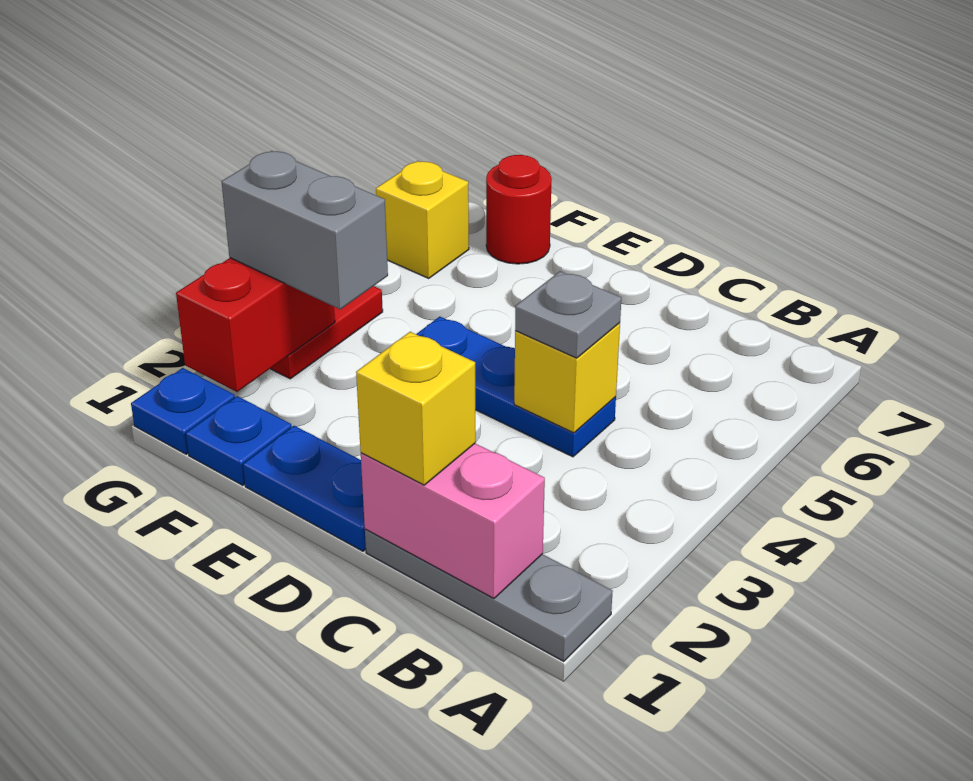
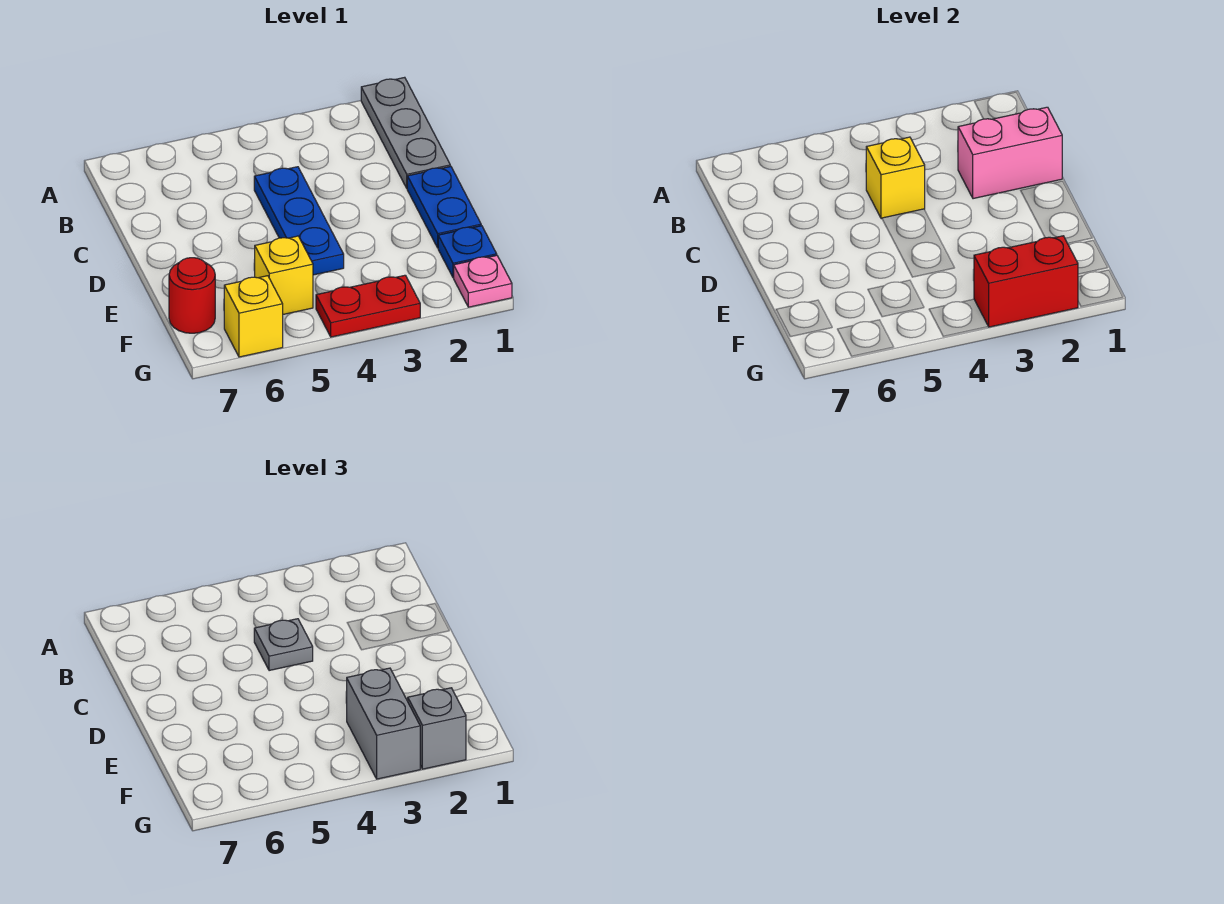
pink brick B1:C1 level 2 -> pink brick C1:C2 level 2
yellow brick C1 level 3 -> yellow brick F5 level 1
blue plate G1 level 1 -> pink plate G1 level 1
none -> grey brick G2 level 3

